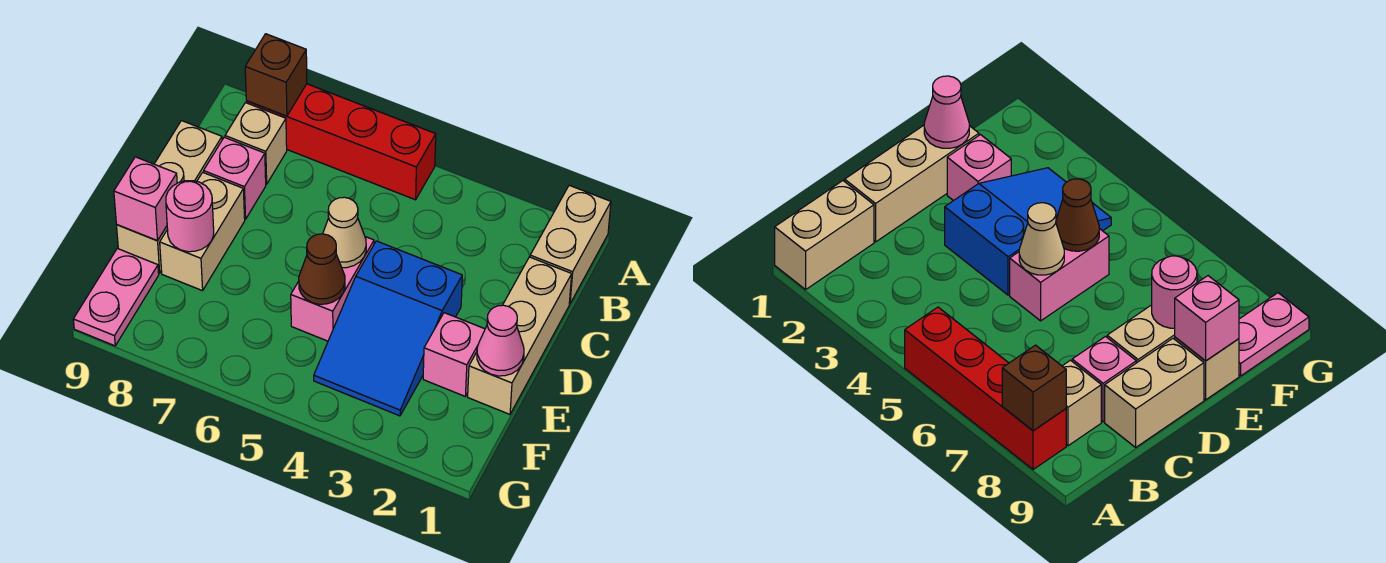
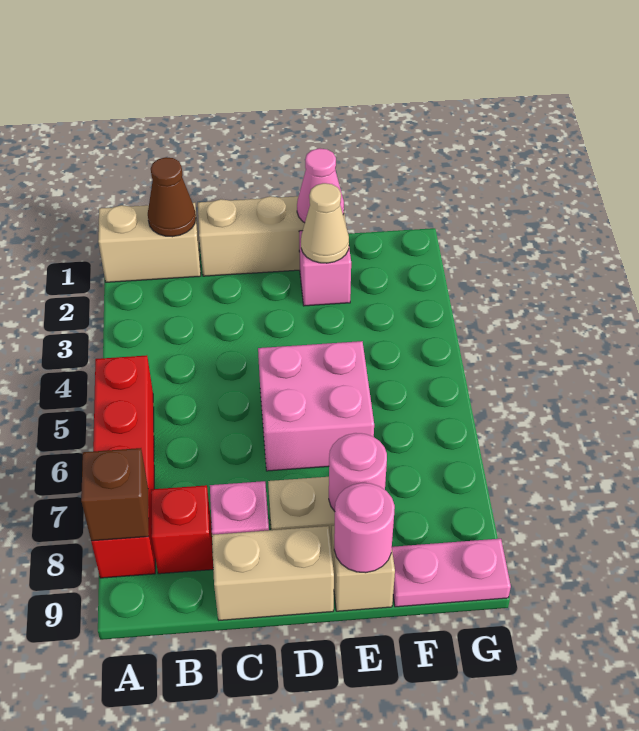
tan brick B8 level 1 -> red brick B8 level 1
blue slope D3:F4 level 1 top D -> none
pink brick D5:E5 level 1 -> pink brick D5:E6 level 1
tan cone D5 level 2 -> tan cone E2 level 2
brown cone E5 level 2 -> brown cone B1 level 2
pink brick E9 level 2 -> pink round brick E9 level 2

